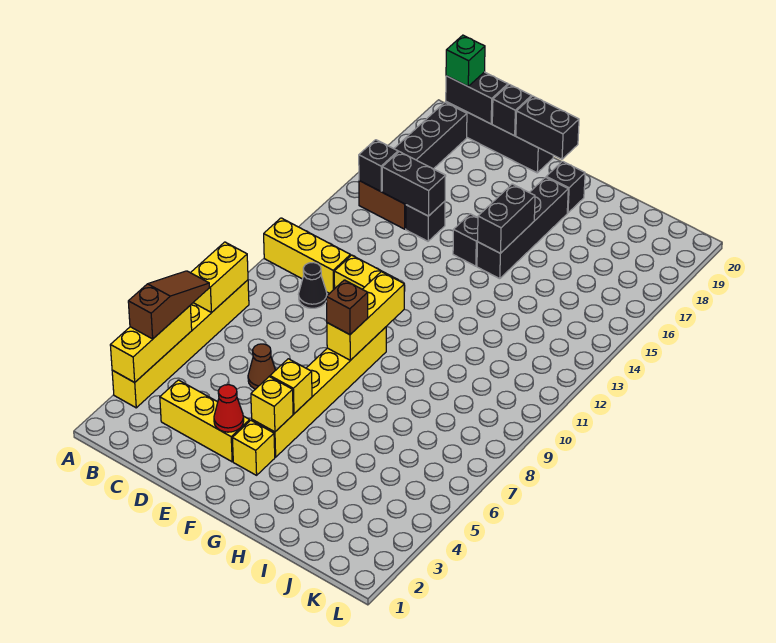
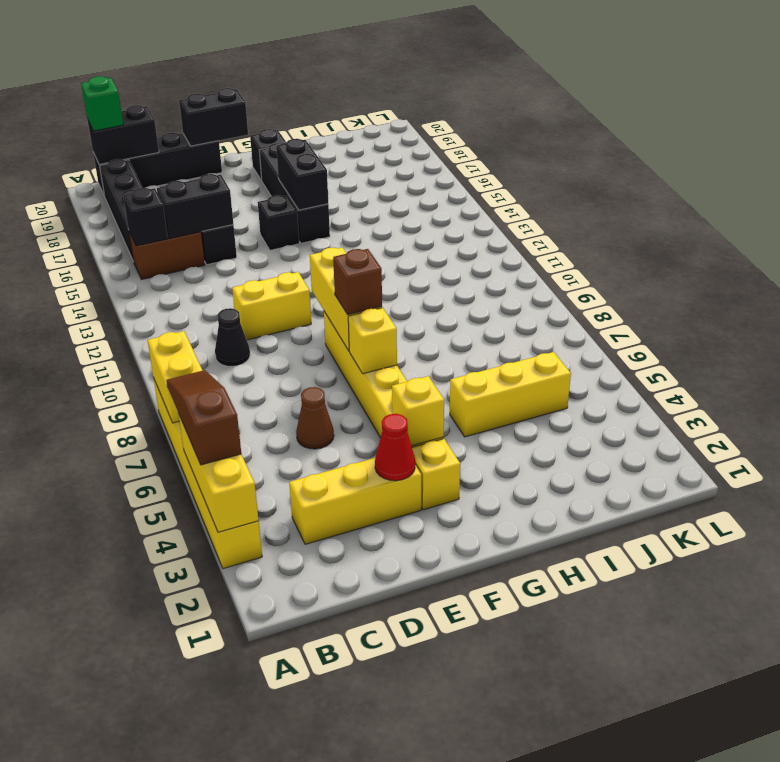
yellow brick A11:C11 level 1 -> yellow brick H5:J5 level 1
black brick D20 level 2 -> none
yellow brick F5 level 2 -> yellow brick F7 level 2

